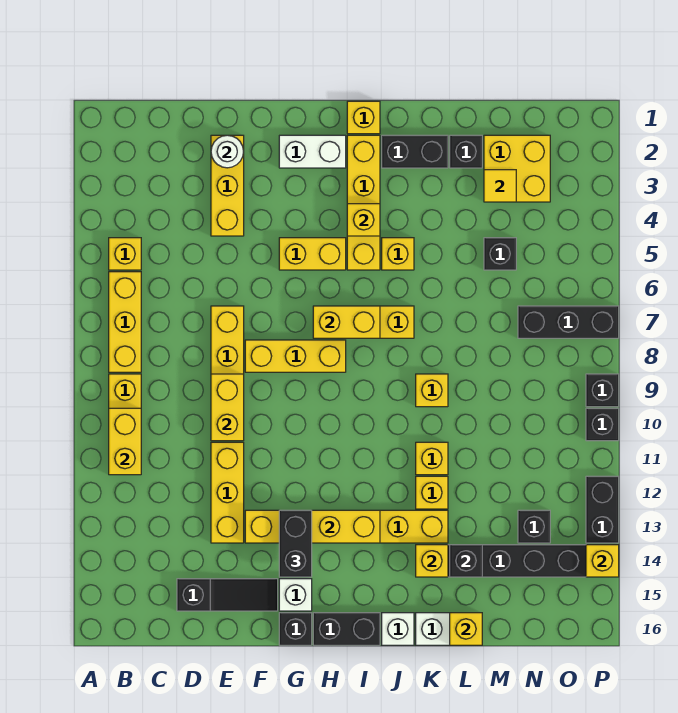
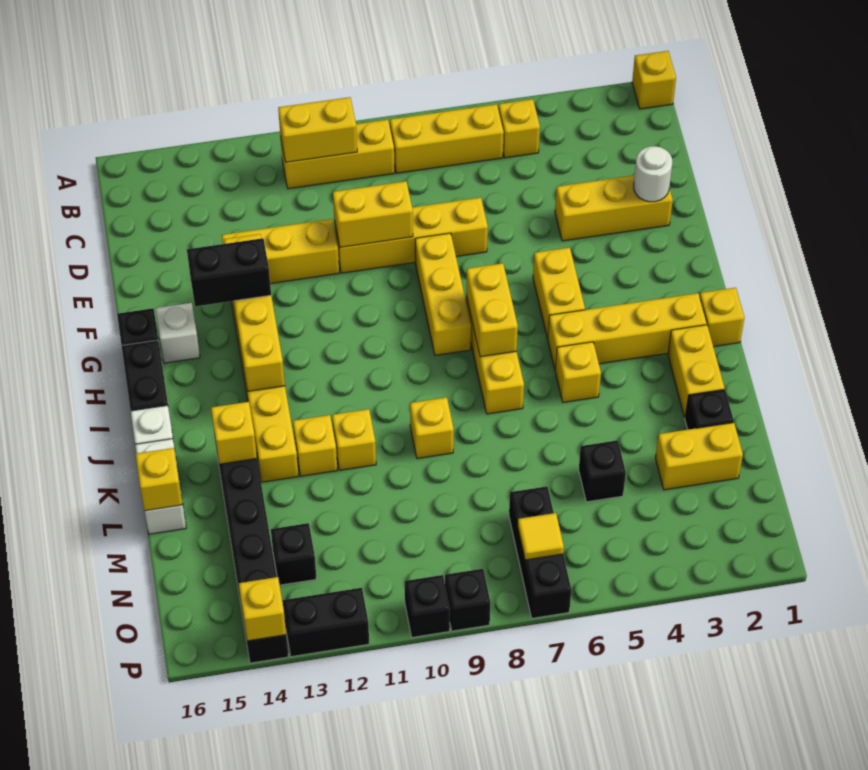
black slope D15:F15 level 1 top D -> none
white brick G2:H2 level 1 -> none
yellow brick I4 level 2 -> yellow brick A1 level 1
black brick J2:K2 level 1 -> yellow brick J2:K2 level 1
black brick L14 level 2 -> none
yellow brick M2:N3 level 1 -> yellow brick M2:M3 level 1
yellow tile M3 level 2 -> yellow tile O7 level 2

